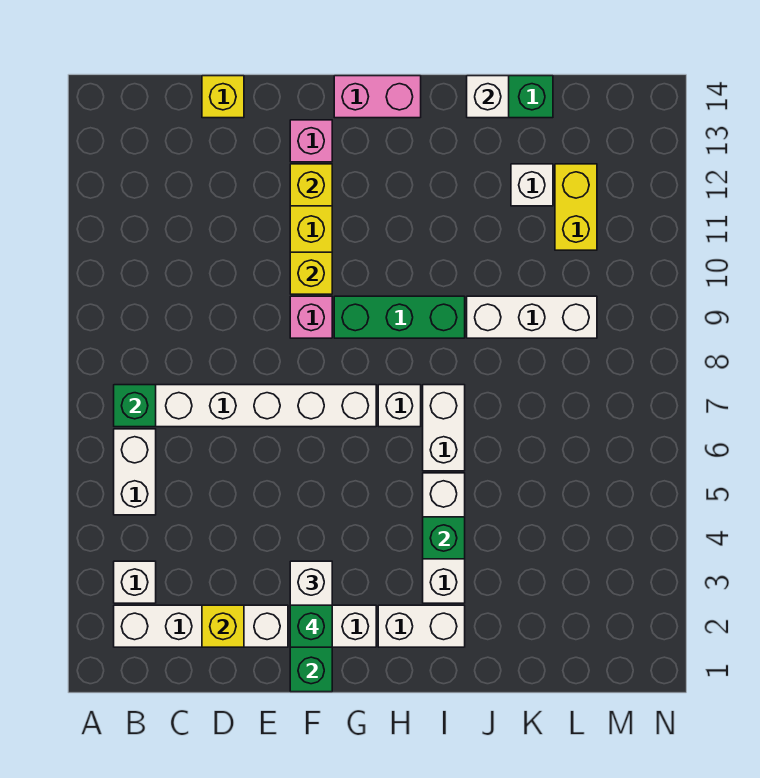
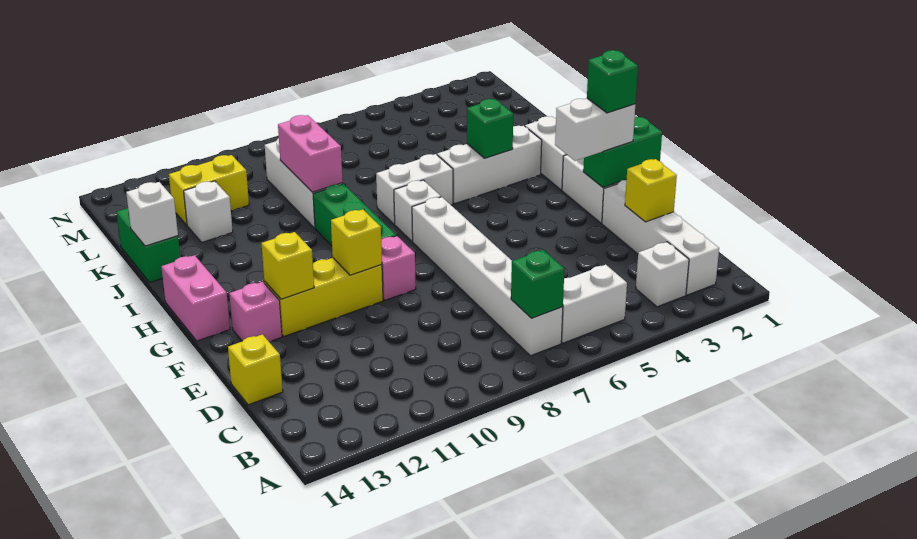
none -> pink brick J9:K9 level 2

